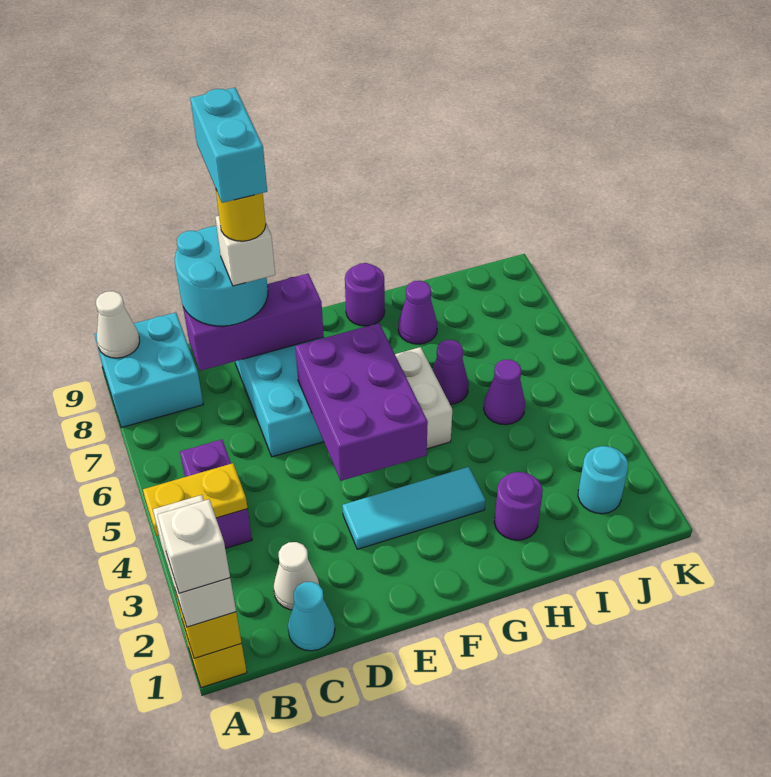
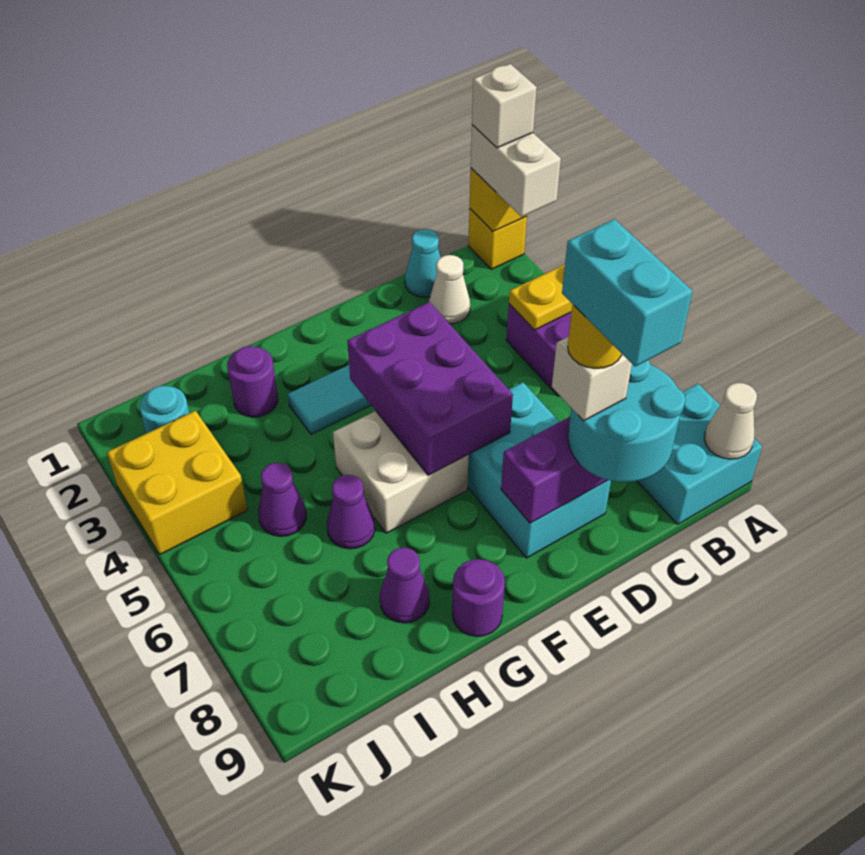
none -> yellow brick J3:K4 level 1

